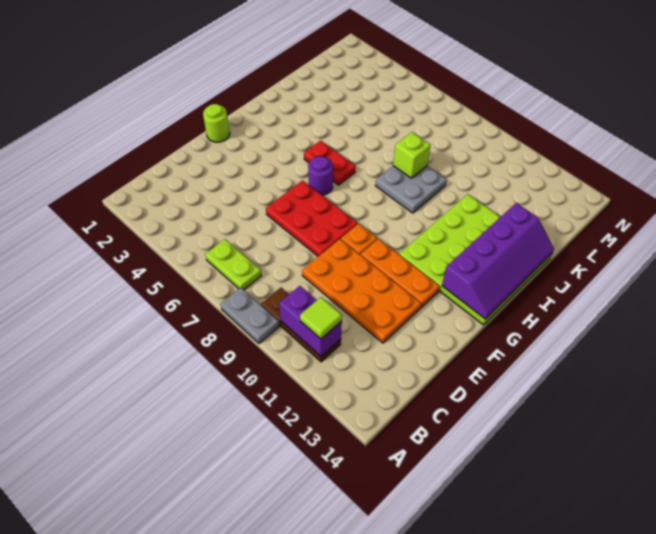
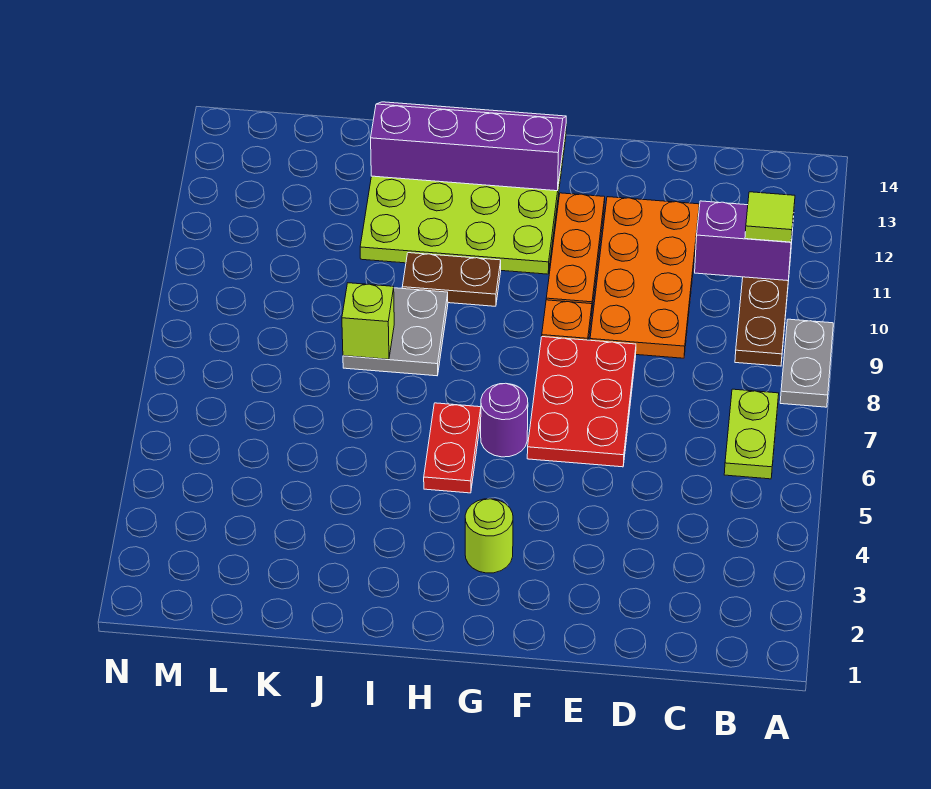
purple brick B10:B11 level 2 -> purple brick B11:C11 level 2
lime round brick F1 level 1 -> lime round brick G3 level 1
none -> brown plate H10:I10 level 1

